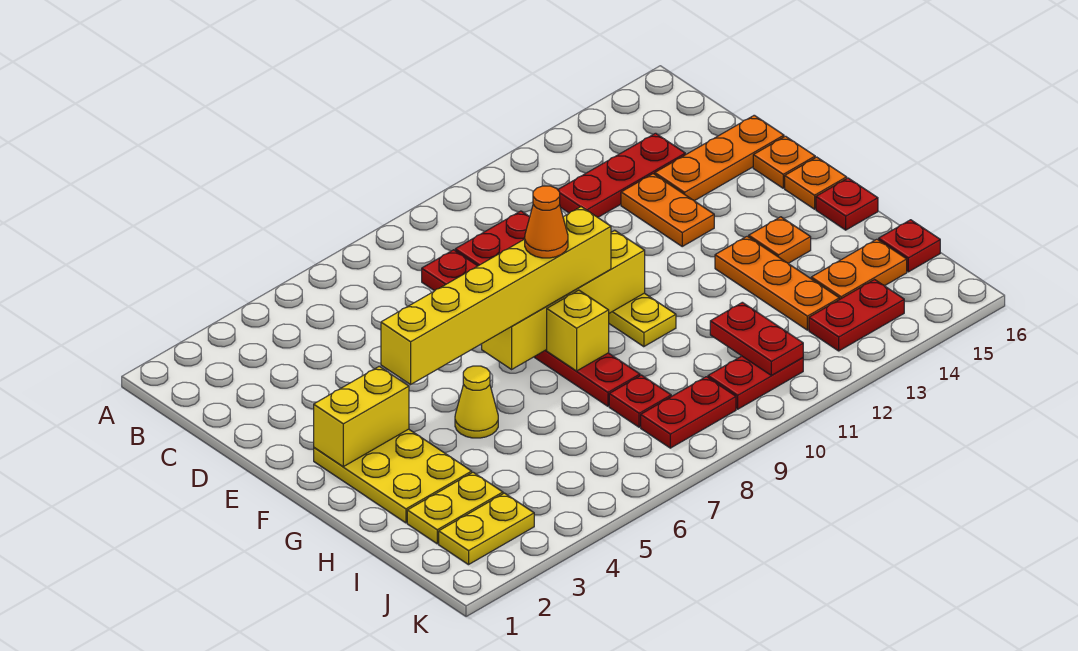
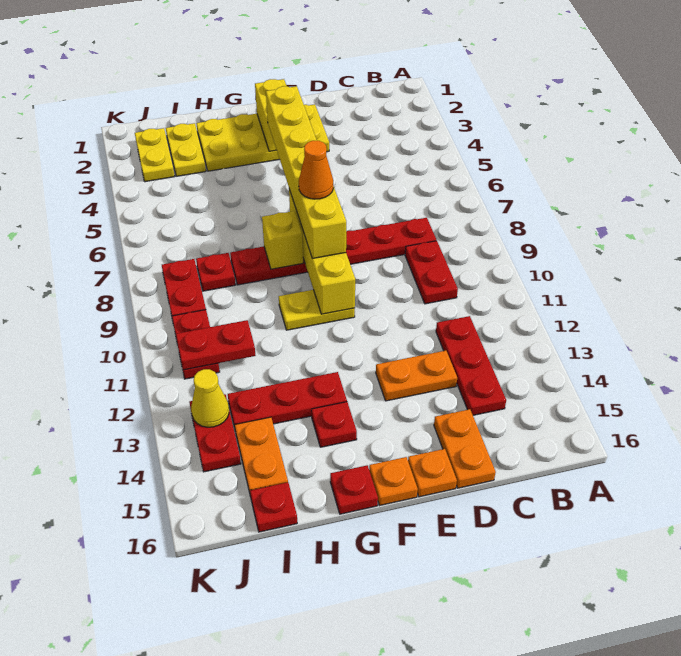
orange plate D14:D16 level 1 -> orange plate D15:D16 level 1
yellow plate F2:H3 level 1 -> yellow plate E2:H3 level 1
yellow cone G5 level 1 -> yellow cone J13 level 2
orange plate G13:I13 level 1 -> red plate G13:I13 level 1
orange plate G14 level 1 -> red plate G14 level 1

